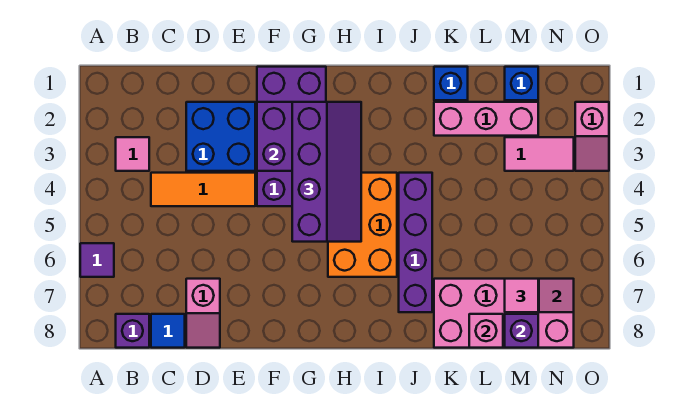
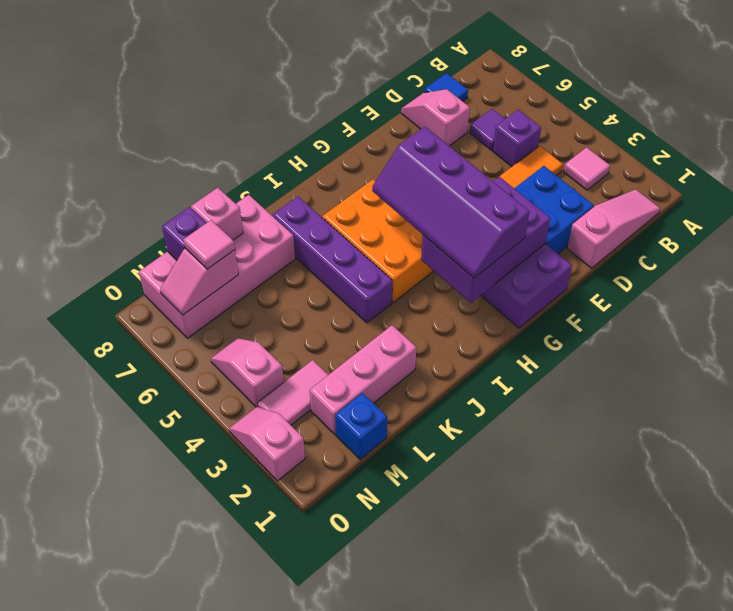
purple tile A6 level 1 -> purple tile C6 level 1
none -> pink slope B1:D1 level 1 top D
purple brick B8 level 1 -> purple brick C5 level 1
blue brick K1 level 1 -> none
none -> pink slope N4:N5 level 1 top 4

